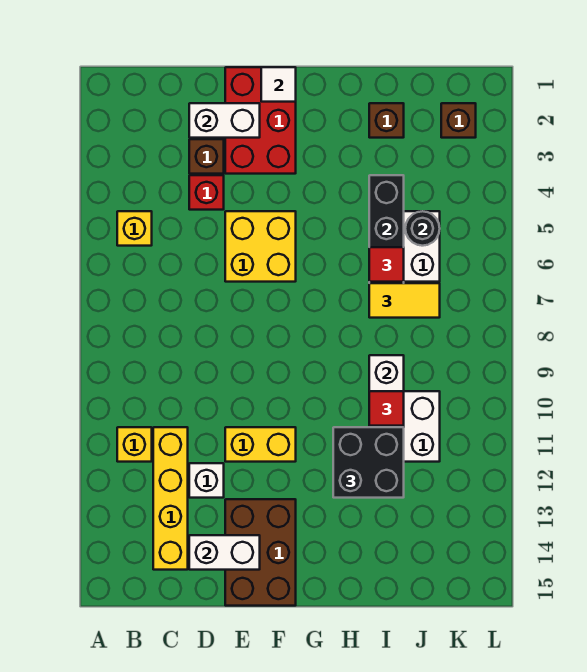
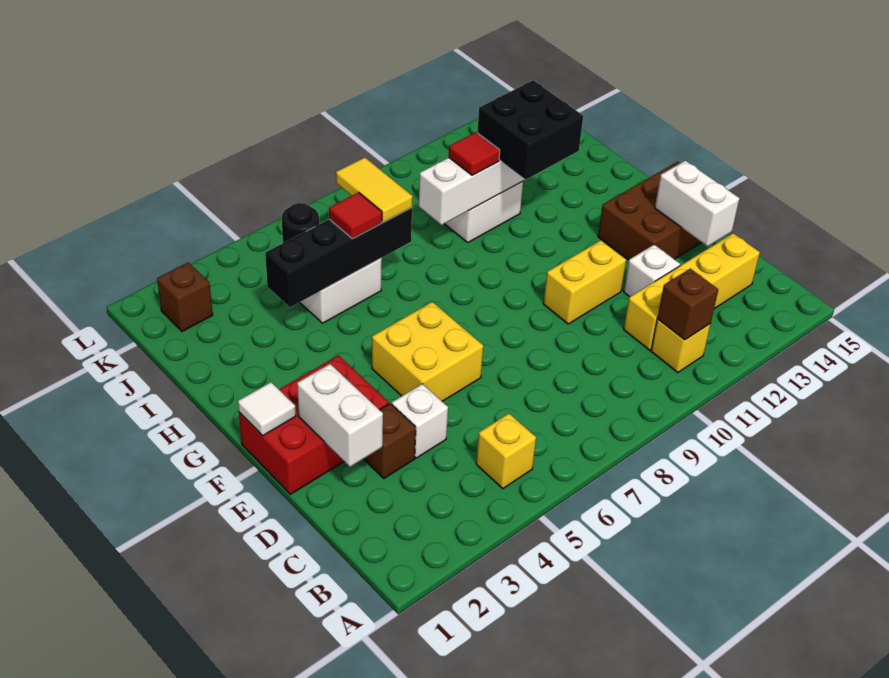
red brick D4 level 1 -> white brick D4 level 1
yellow brick E11:F11 level 1 -> yellow brick E10:E11 level 1
brown brick I2 level 1 -> brown brick B11 level 2

